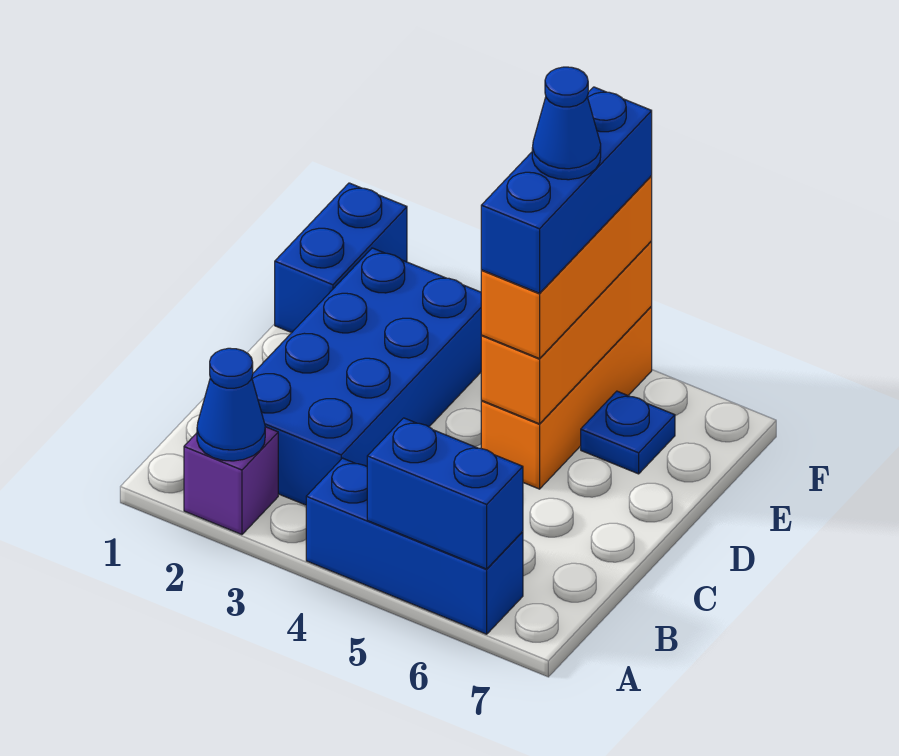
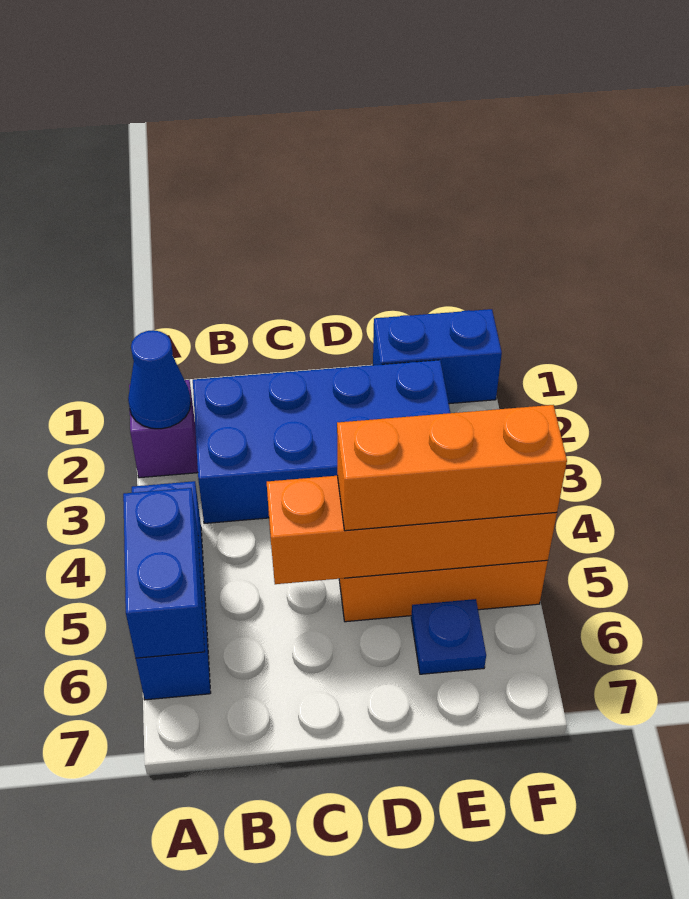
orange brick D5:F5 level 2 -> orange brick C5:F5 level 2
blue brick D5:F5 level 4 -> none
blue cone E5 level 5 -> none

